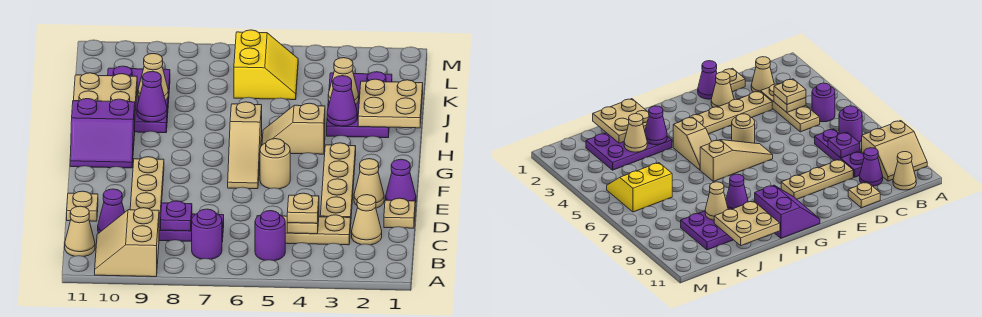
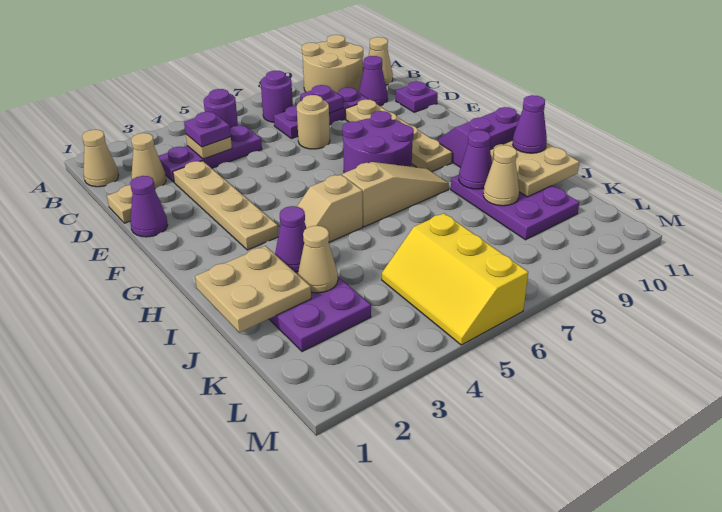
tan slope A9:B10 level 1 top 9 -> tan round brick A9:B10 level 1
tan plate C3:C5 level 1 -> purple plate C3:C5 level 1
tan plate C4 level 3 -> purple plate C4 level 3
tan plate D9:F9 level 1 -> tan plate D9:G9 level 1
tan plate D11 level 1 -> purple plate D11 level 1
tan cone E2 level 1 -> tan cone B1 level 1
tan round brick F5 level 1 -> tan round brick D7 level 1
tan slope F6:H6 level 1 top H -> tan slope H6:H8 level 1 top 6
none -> purple round brick F7:G8 level 1
tan slope H4:H5 level 1 top 4 -> tan slope H4:H5 level 1 top 5
none -> purple cone I11 level 3
yellow slope K5:L6 level 1 top 6 -> yellow slope K5:M6 level 1 top 6

